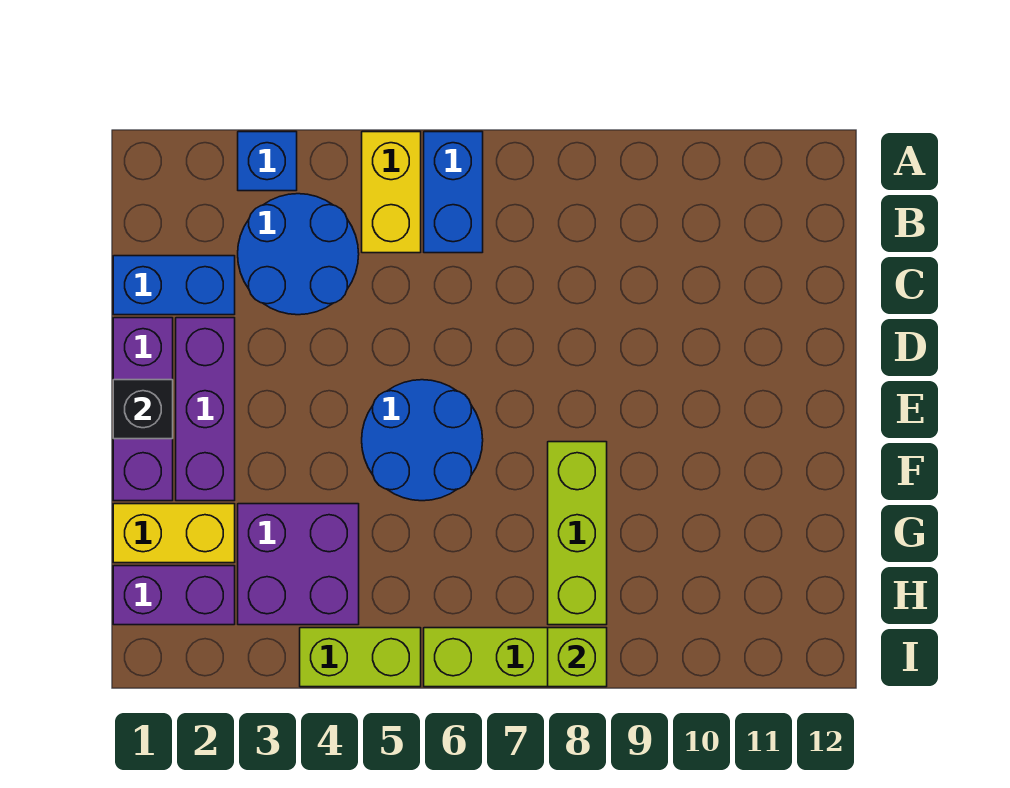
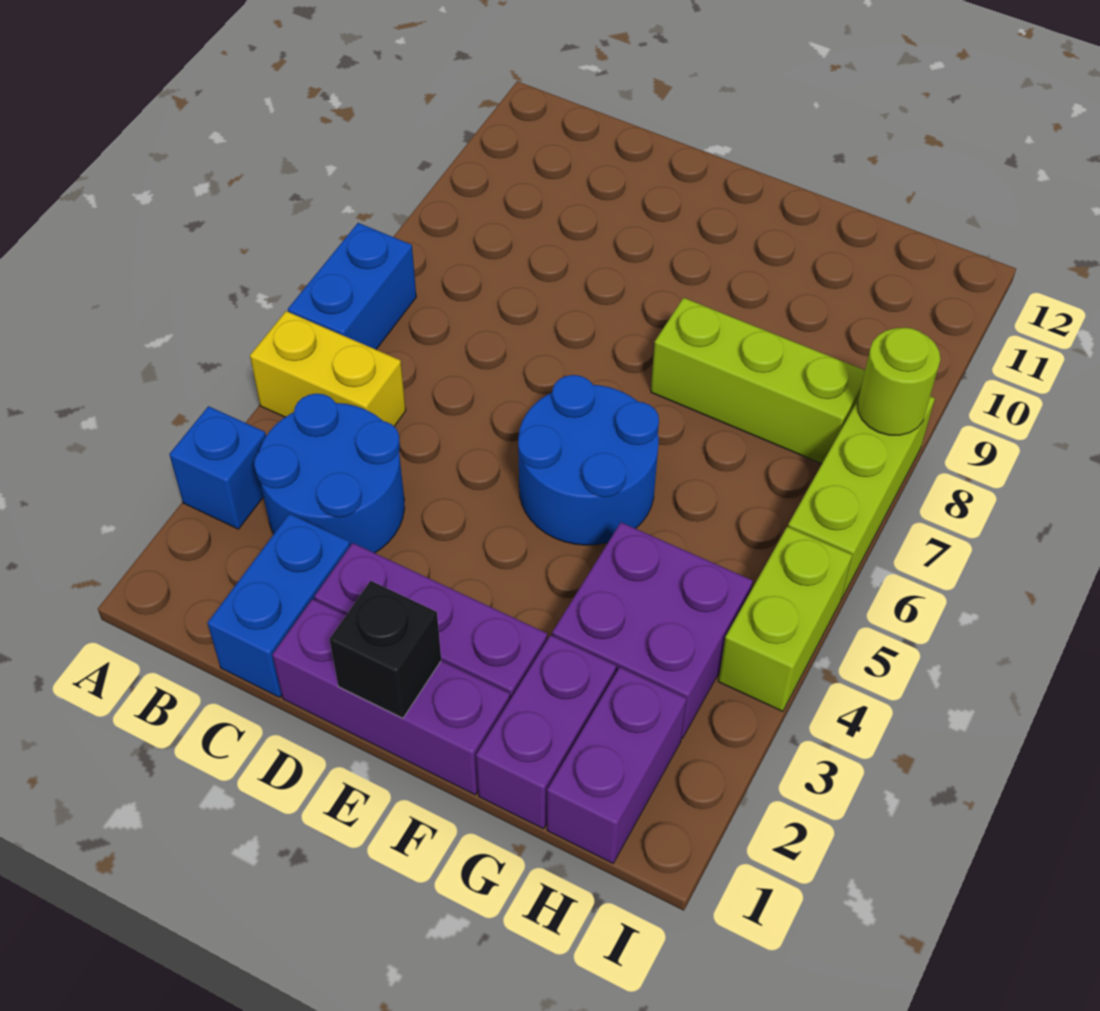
blue brick A6:B6 level 1 -> blue brick A6:A7 level 1
yellow brick G1:G2 level 1 -> purple brick G1:G2 level 1
lime brick I8 level 2 -> lime round brick I8 level 2

